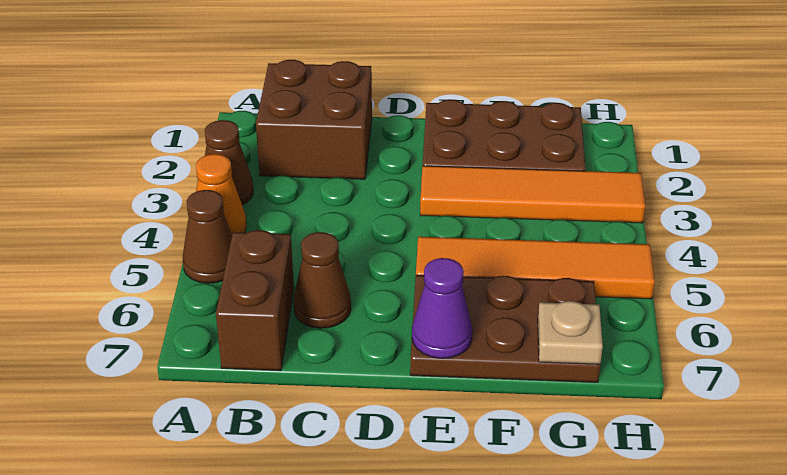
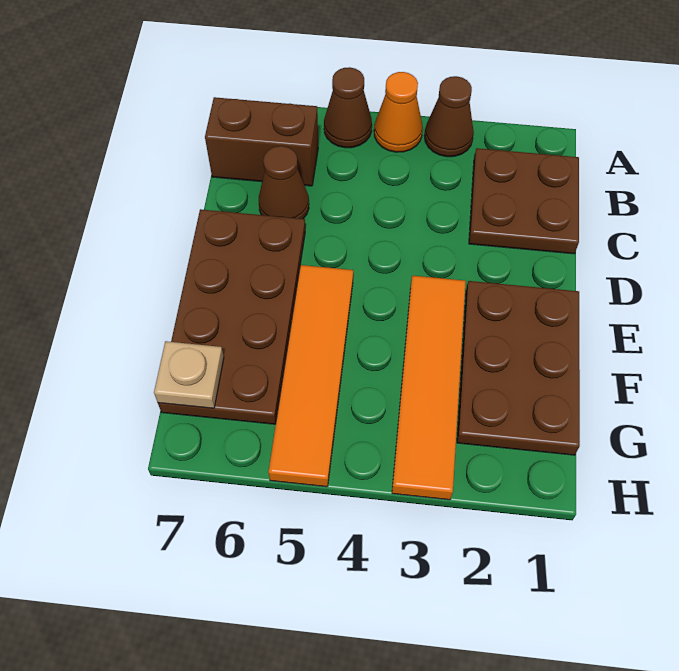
brown brick B1:C2 level 1 -> brown plate B1:C2 level 1
brown plate E6:G7 level 1 -> brown plate D6:G7 level 1
purple cone E7 level 2 -> none

